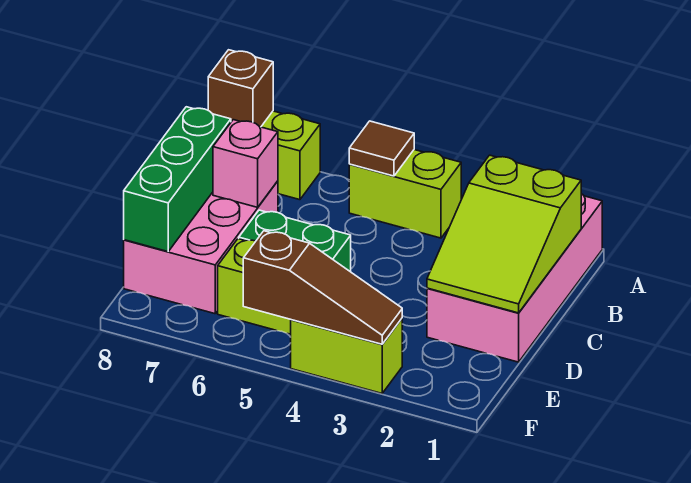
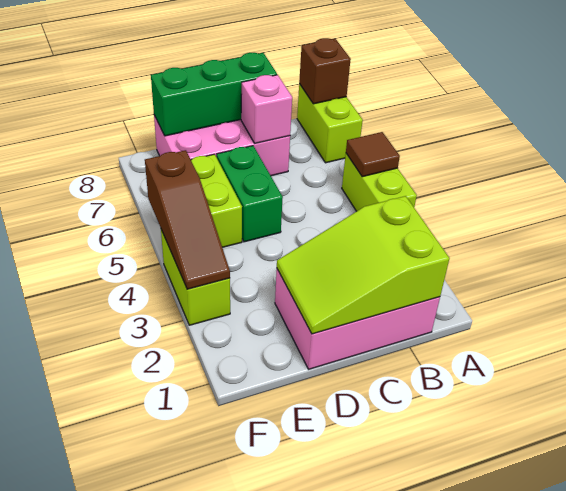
pink brick A1:D2 level 1 -> pink brick B1:D2 level 1

